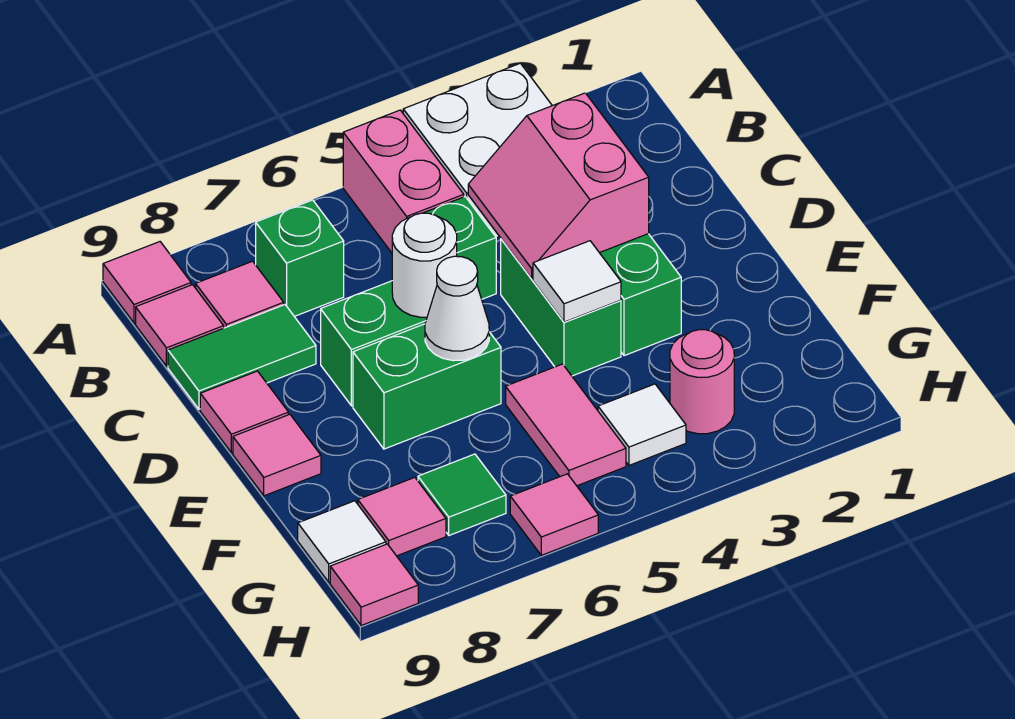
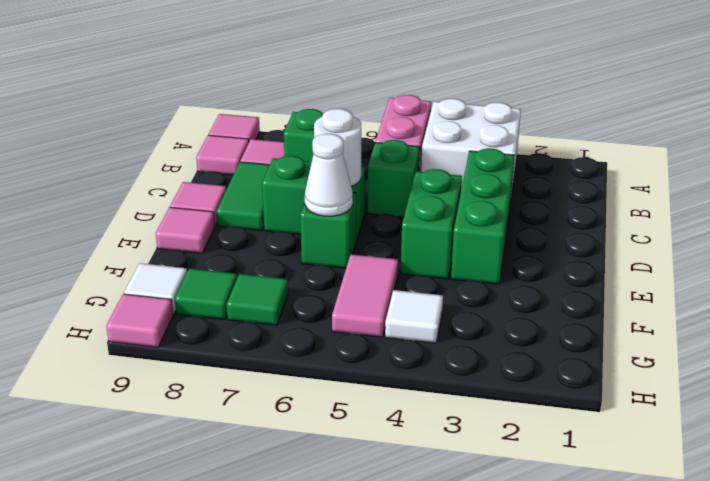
pink slope C3:D4 level 2 top 3 -> none
green tile C8:C9 level 1 -> green tile C8:D8 level 1
white tile E4 level 2 -> none
green brick E6:E7 level 1 -> green brick E6 level 1
pink round brick G3 level 1 -> none
pink tile G8 level 1 -> green tile G8 level 1
pink tile H6 level 1 -> none

